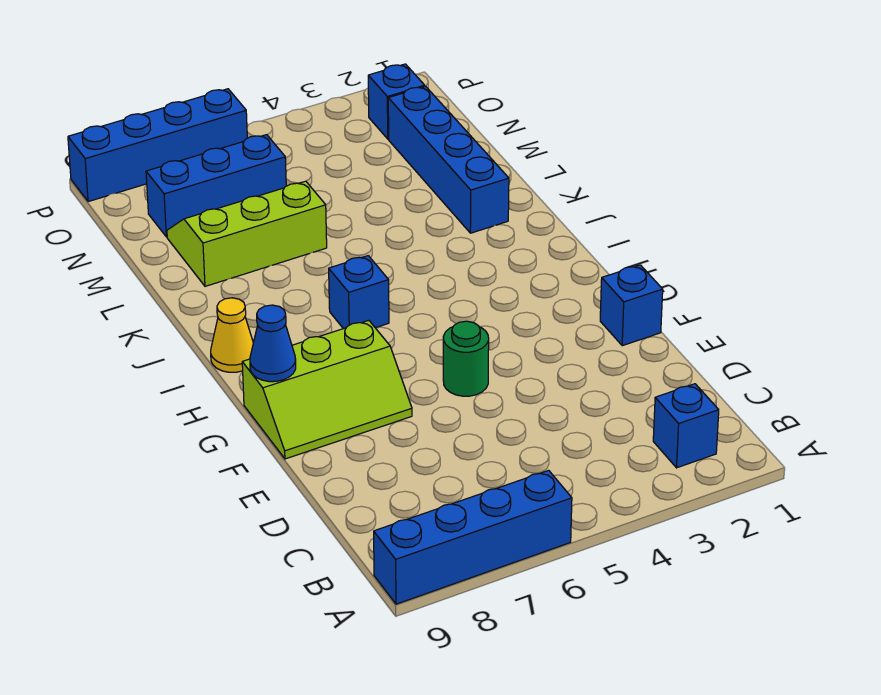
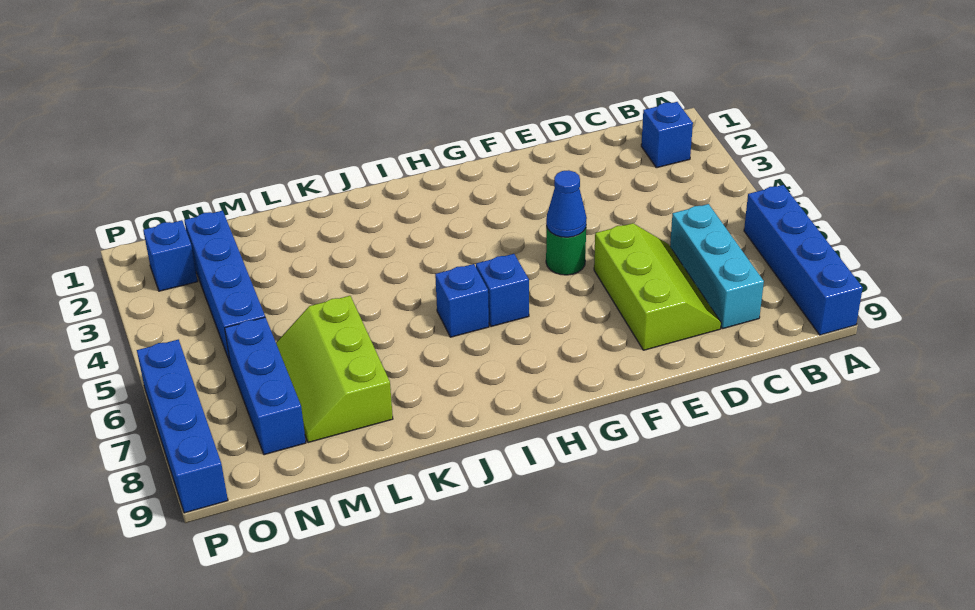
none -> cyan brick C6:C8 level 1
blue brick F1 level 1 -> blue brick H6 level 1
lime slope F7:G9 level 1 top G -> lime slope D6:E8 level 1 top E
blue cone G9 level 2 -> blue cone F5 level 2
yellow cone I9 level 1 -> none
blue brick K2:N2 level 1 -> blue brick N2:N5 level 1

